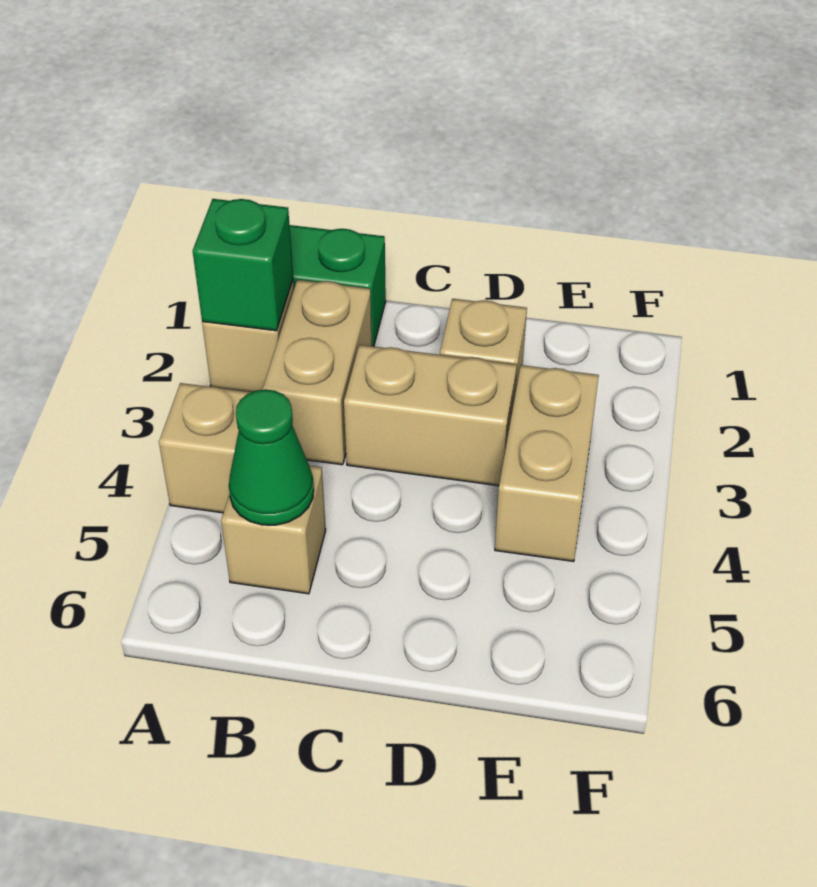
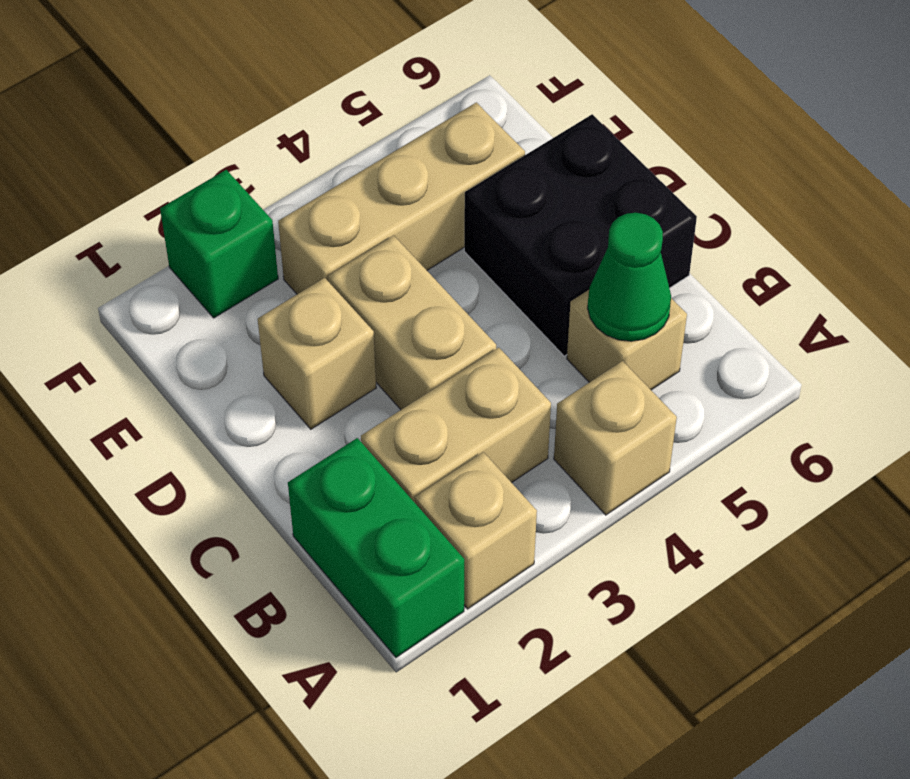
green brick A2 level 2 -> green brick F2 level 1
none -> black brick C5:D6 level 1
tan brick E3:E4 level 1 -> tan brick E3:E5 level 1

